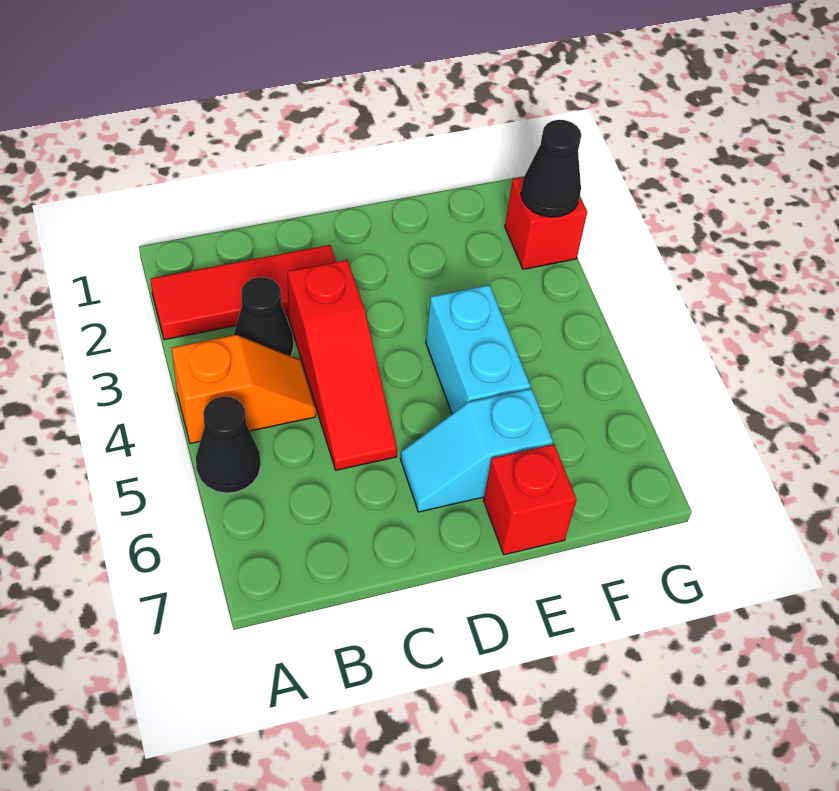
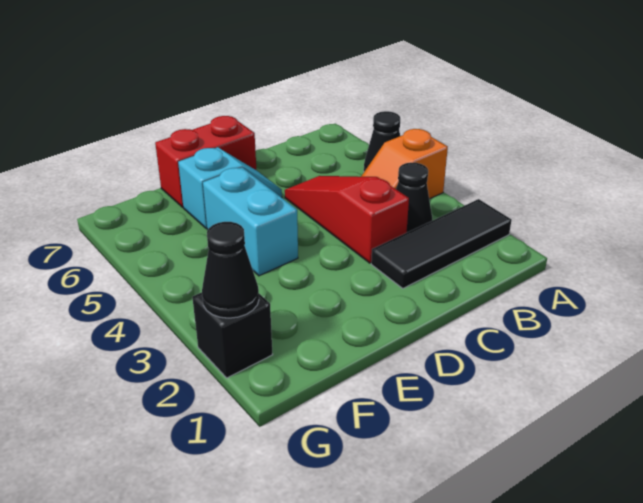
red tile A2:C2 level 1 -> black tile A2:C2 level 1
red brick E7 level 1 -> red brick D7:E7 level 1
red brick G2 level 1 -> black brick G2 level 1

